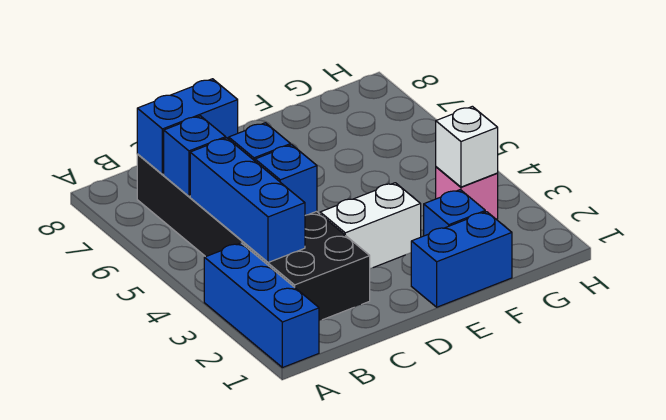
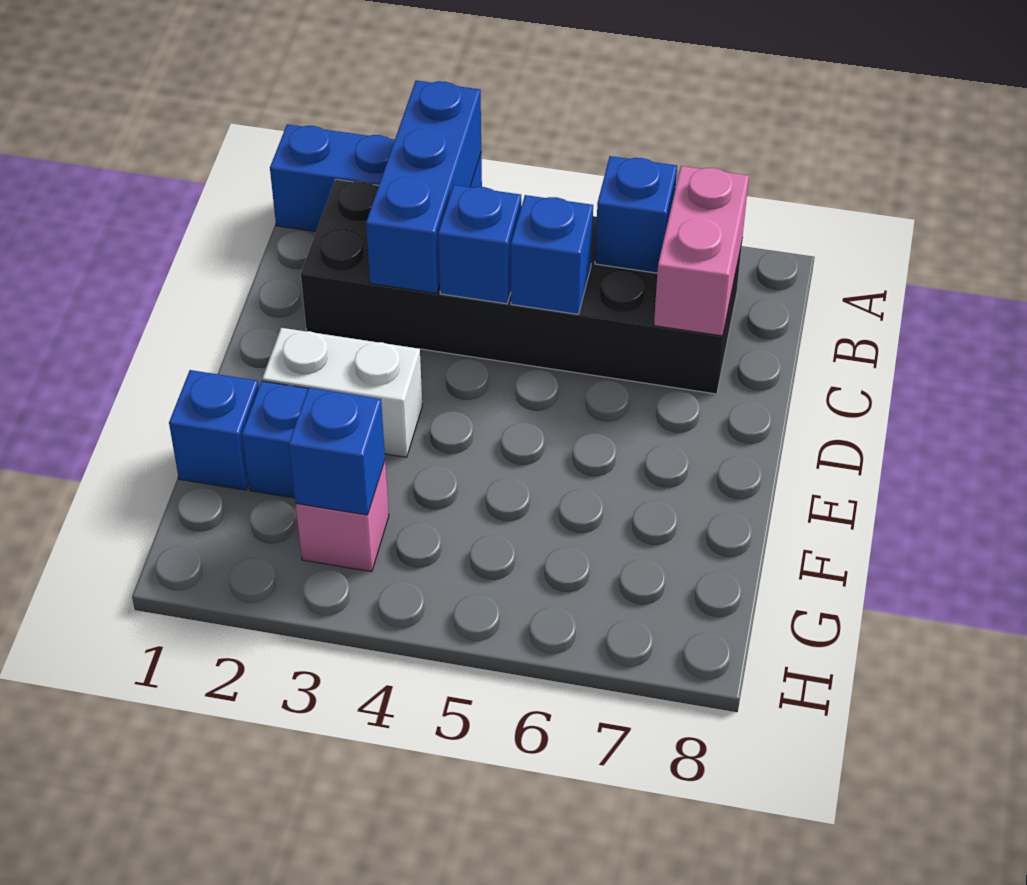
blue brick B3:B5 level 2 -> blue brick A3:C3 level 2
blue brick B7:C7 level 2 -> pink brick B7:C7 level 2
white brick D3:E3 level 1 -> white brick E2:E3 level 1
blue brick E1:F1 level 1 -> blue brick F1 level 1
white brick G3 level 2 -> blue brick G3 level 2

